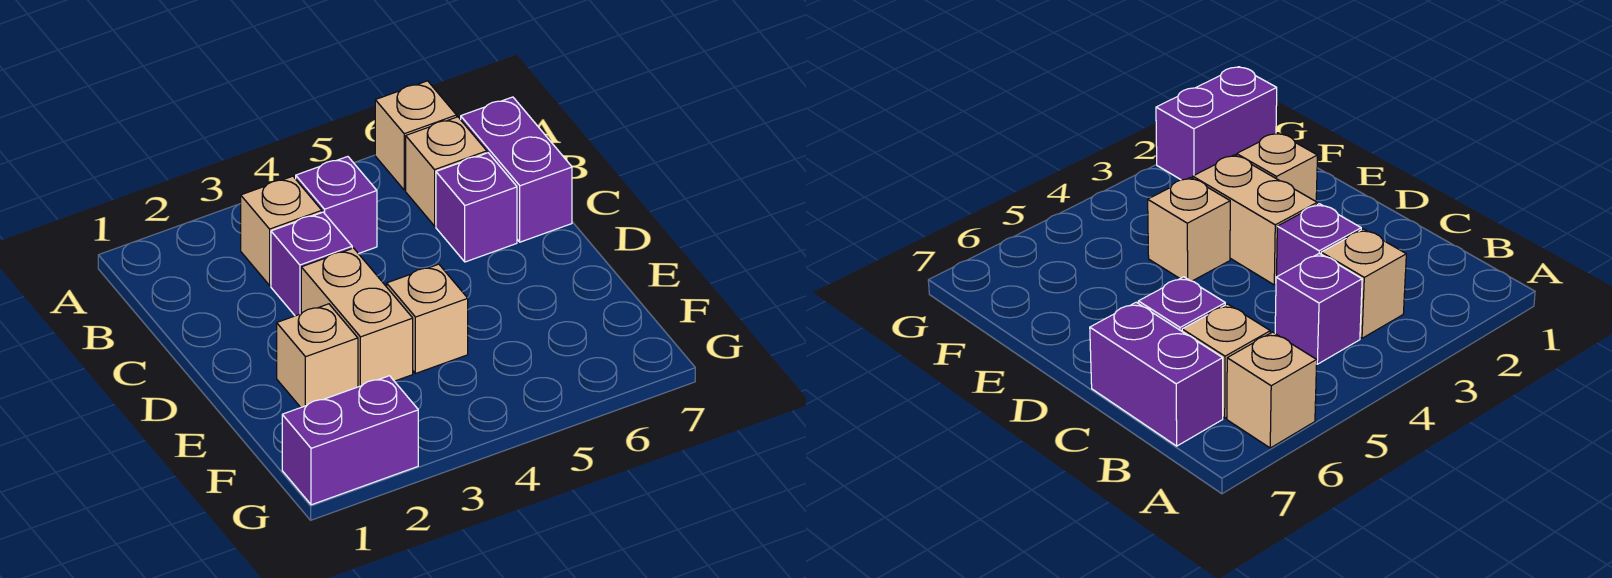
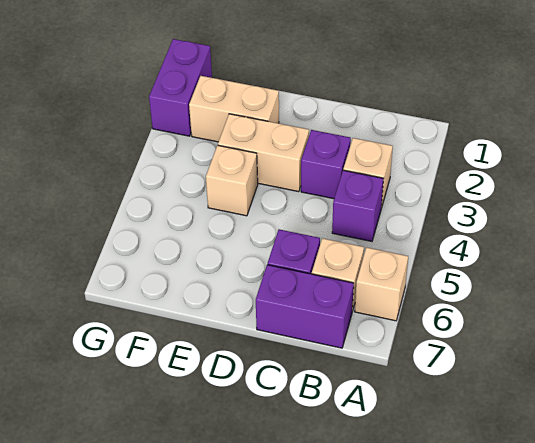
tan brick E2 level 1 -> tan brick E2:F2 level 1

